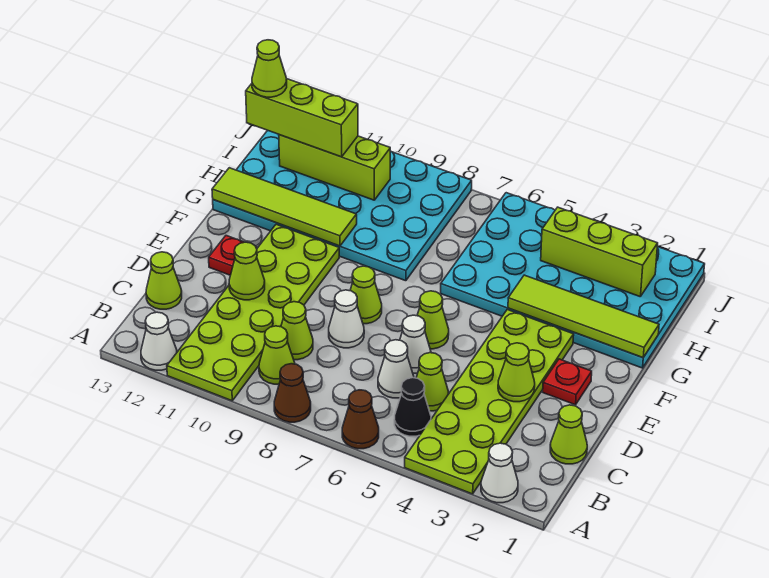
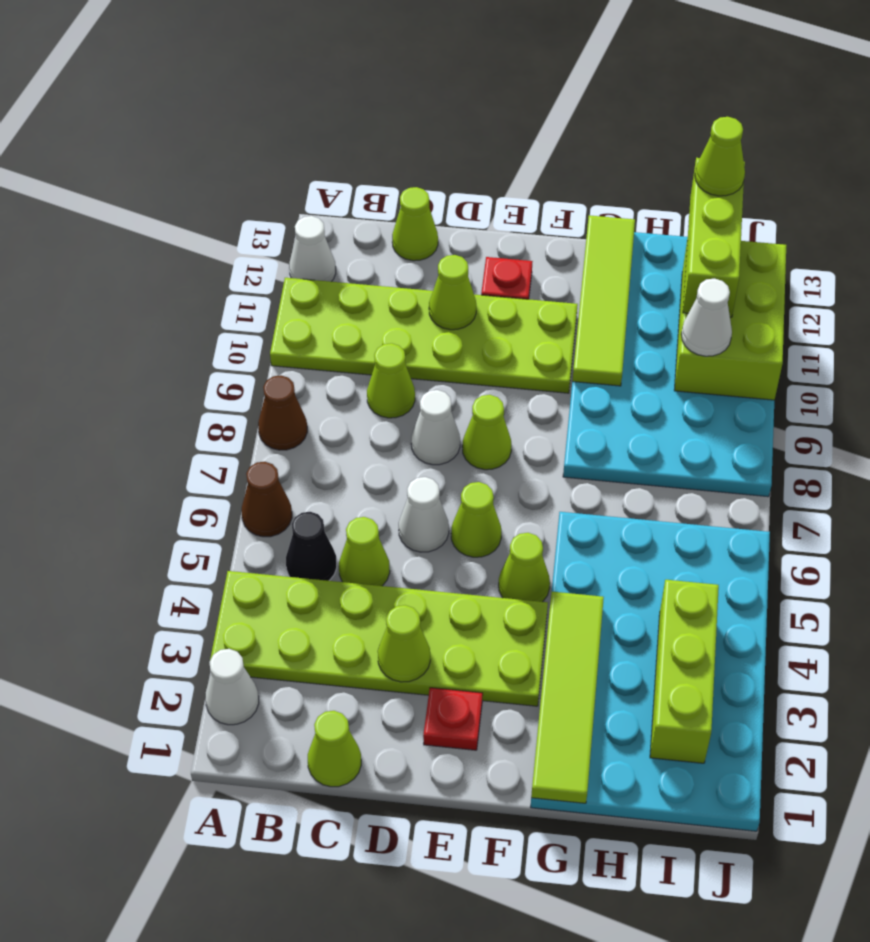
lime cone B9 level 1 -> lime cone F5 level 1
white cone C6 level 1 -> white cone I10 level 3
lime brick I10:I12 level 2 -> lime brick I10:J12 level 2

